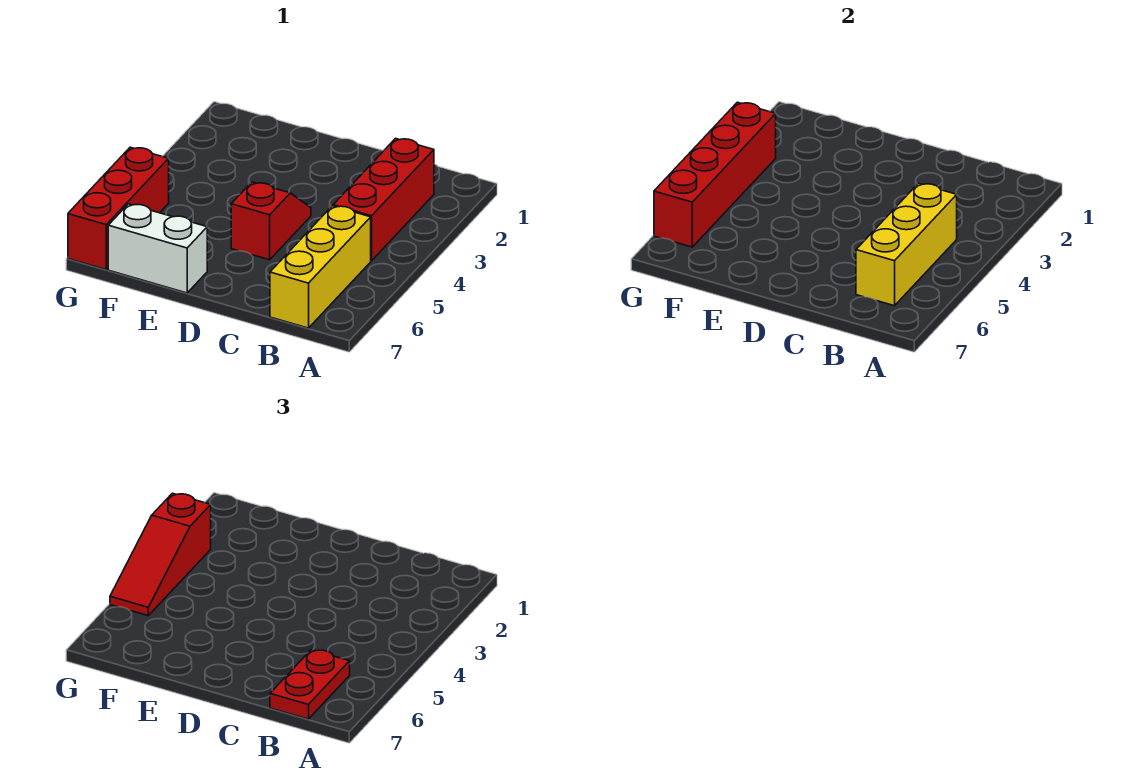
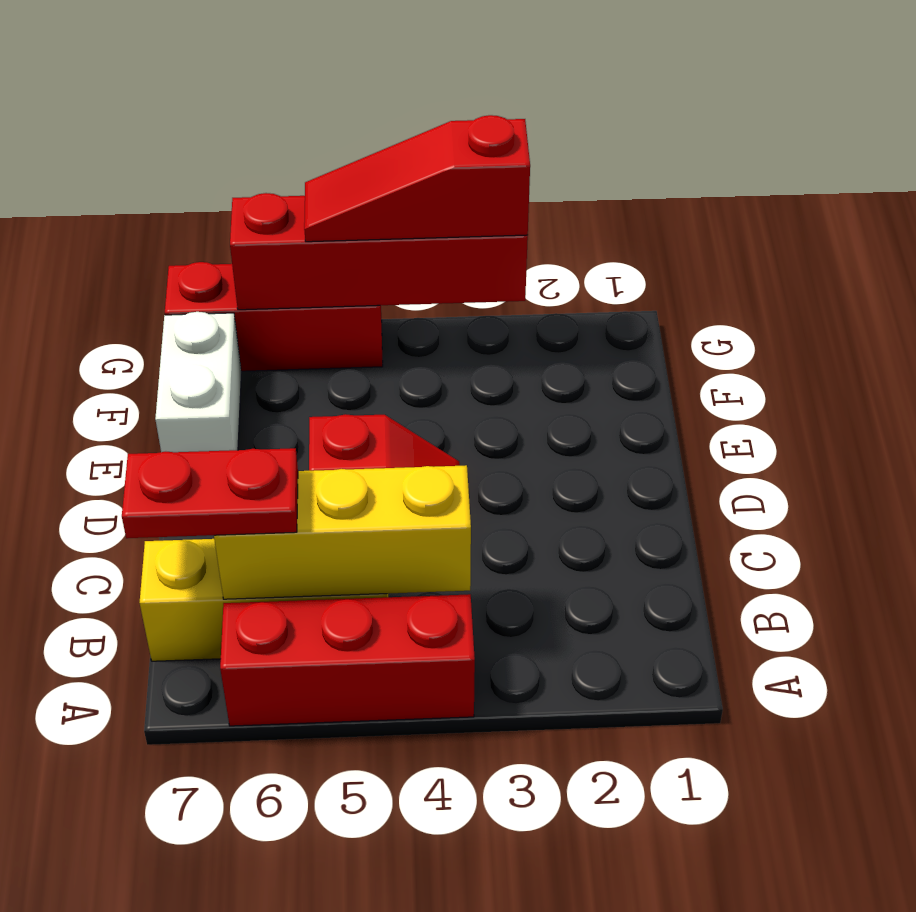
red brick B2:B4 level 1 -> red brick A4:A6 level 1

